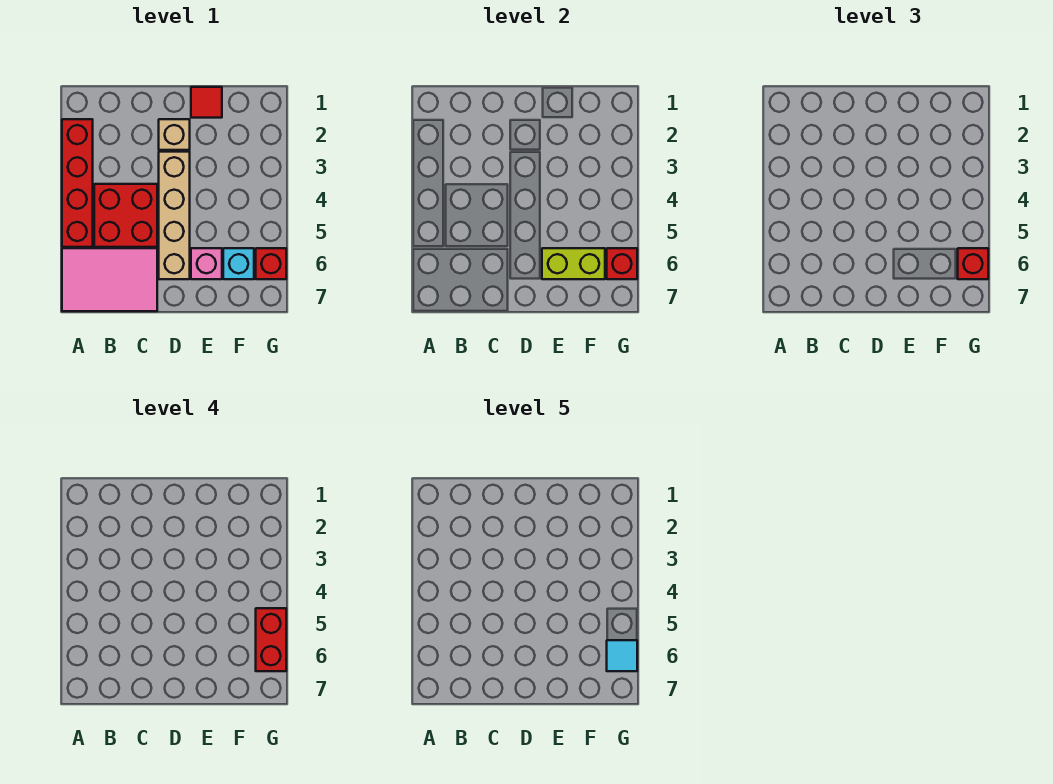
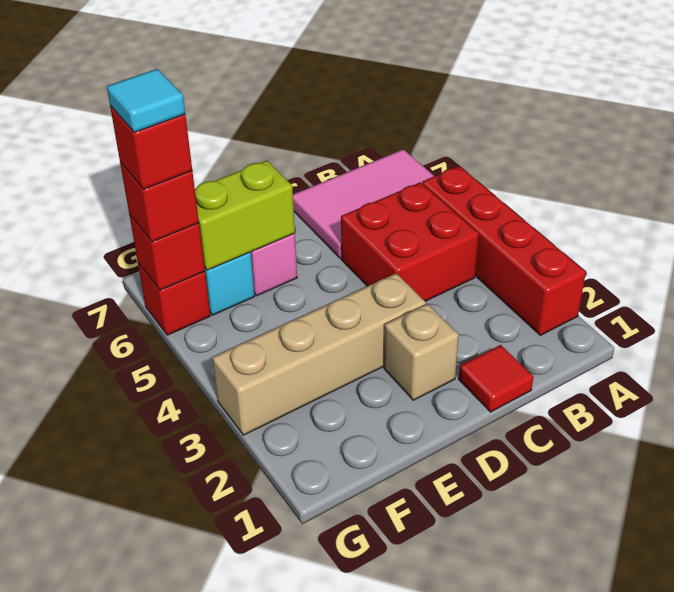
tan brick D3:D6 level 1 -> tan brick D3:G3 level 1
red tile E1 level 1 -> red tile C1 level 1
red brick G5:G6 level 4 -> red brick G6 level 4

